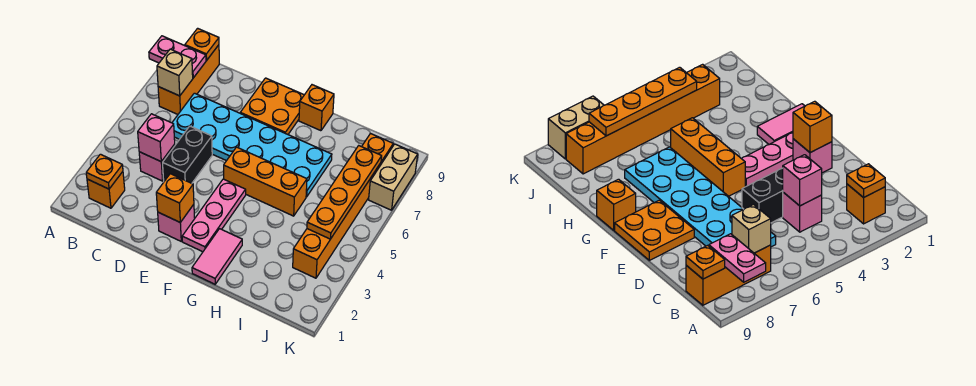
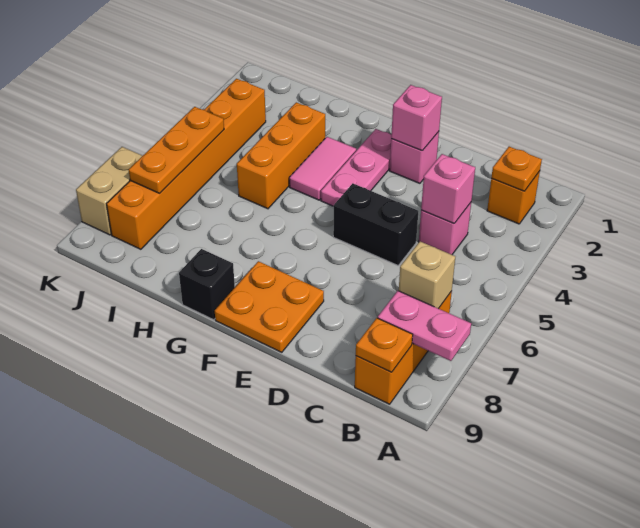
cyan plate C6:H7 level 1 -> none
black brick D4:D5 level 1 -> black brick D5:E5 level 1
orange brick E2 level 2 -> pink brick E2 level 2
orange brick F5:H5 level 1 -> orange brick H3:H5 level 1
pink tile G1:G2 level 1 -> pink tile G3:G4 level 1
orange brick G9 level 1 -> black brick G9 level 1
orange plate J4:J7 level 2 -> orange plate J5:J7 level 2

